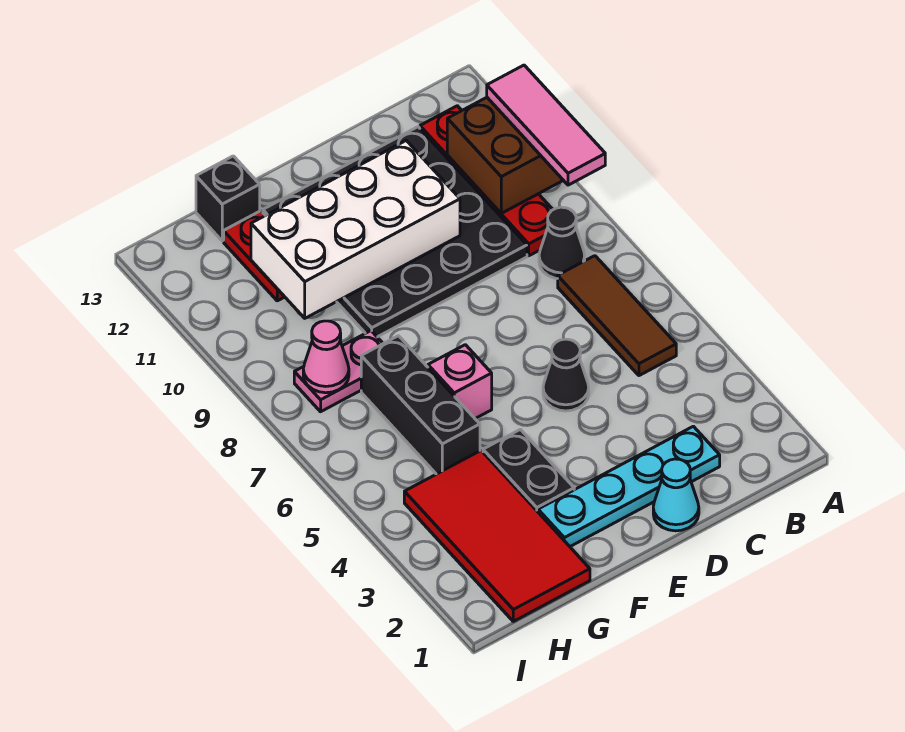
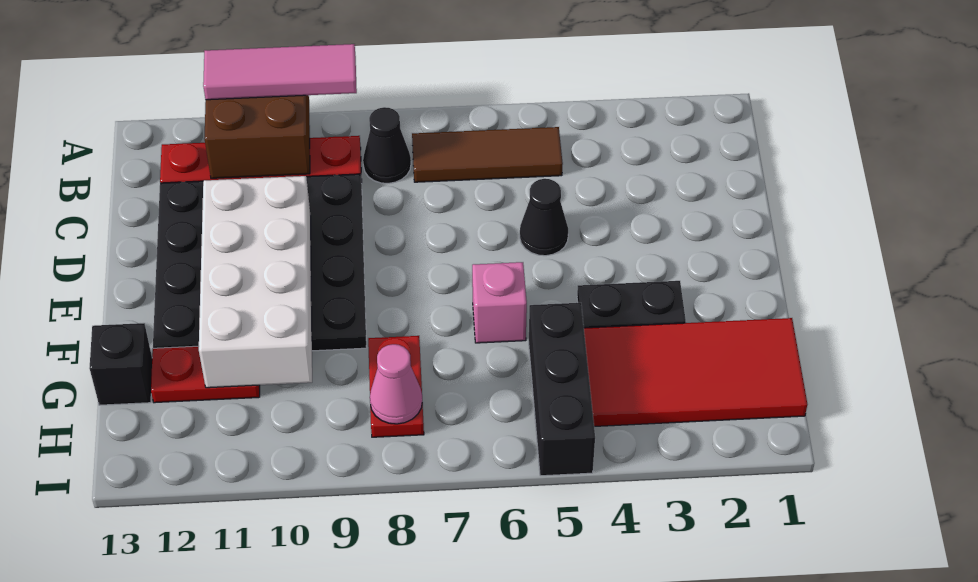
cyan plate C2:F2 level 1 -> none
cyan cone D1 level 1 -> none
black brick G5:G7 level 1 -> black brick G5:I5 level 1
pink plate G8:H8 level 1 -> red plate G8:H8 level 1

